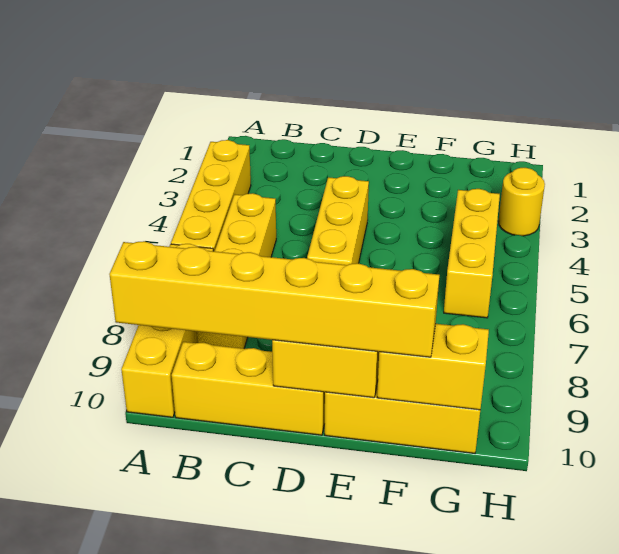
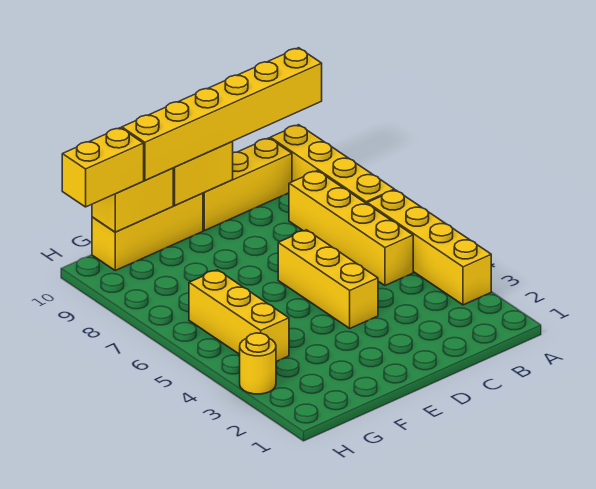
none -> yellow brick G10:H10 level 3

